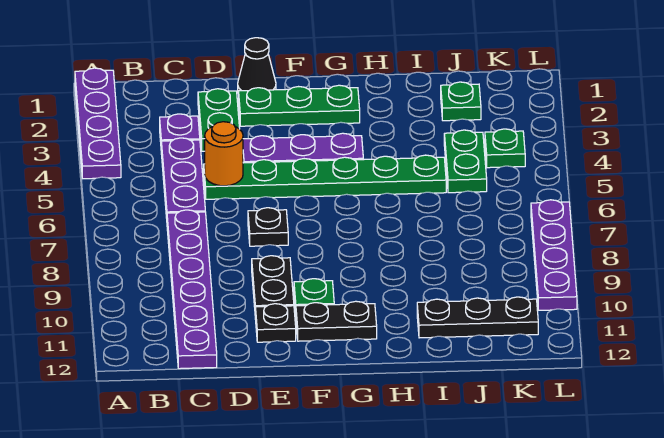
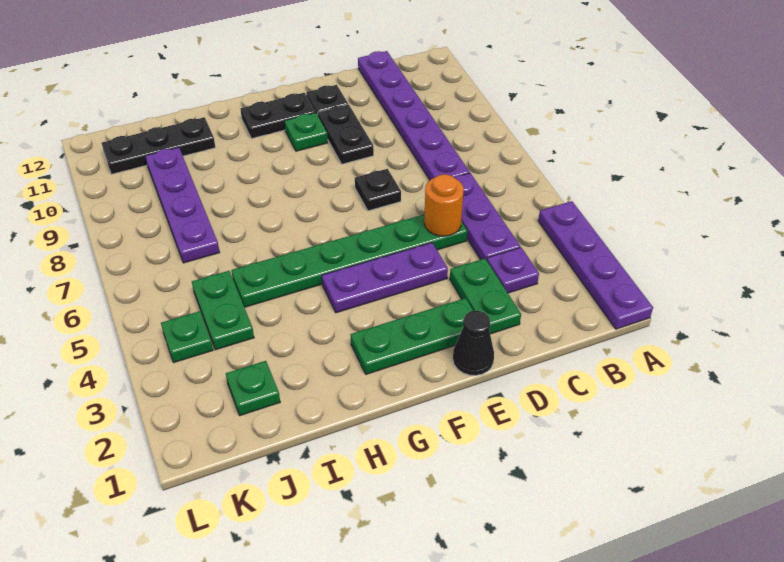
purple plate L7:L10 level 1 -> purple plate J7:J10 level 1

